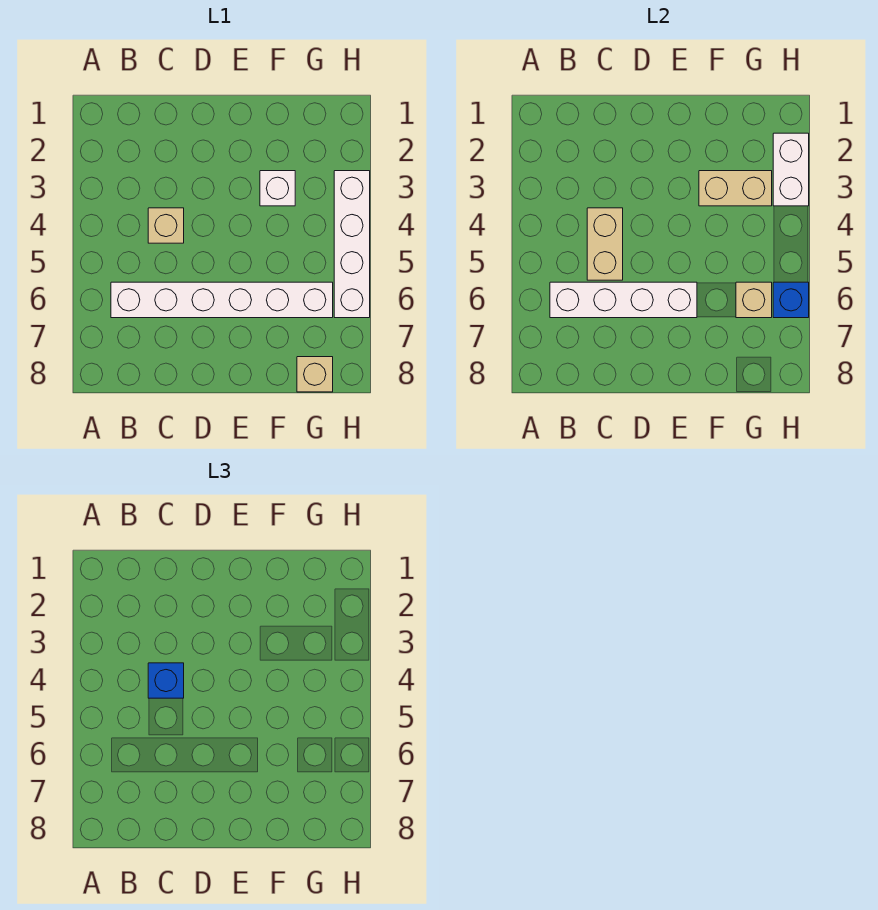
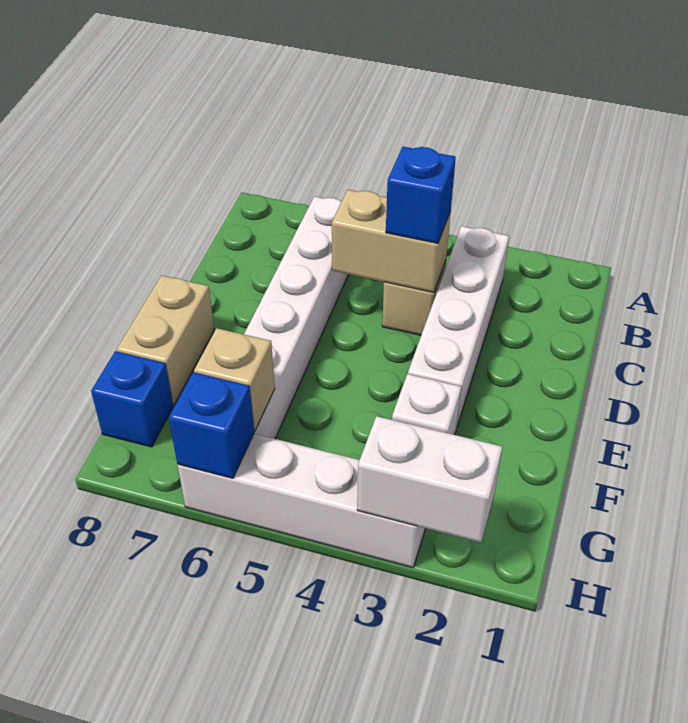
white brick B6:E6 level 2 -> white brick B3:E3 level 1
tan brick F3:G3 level 2 -> tan brick E8:F8 level 1
tan brick G8 level 1 -> blue brick G8 level 1

